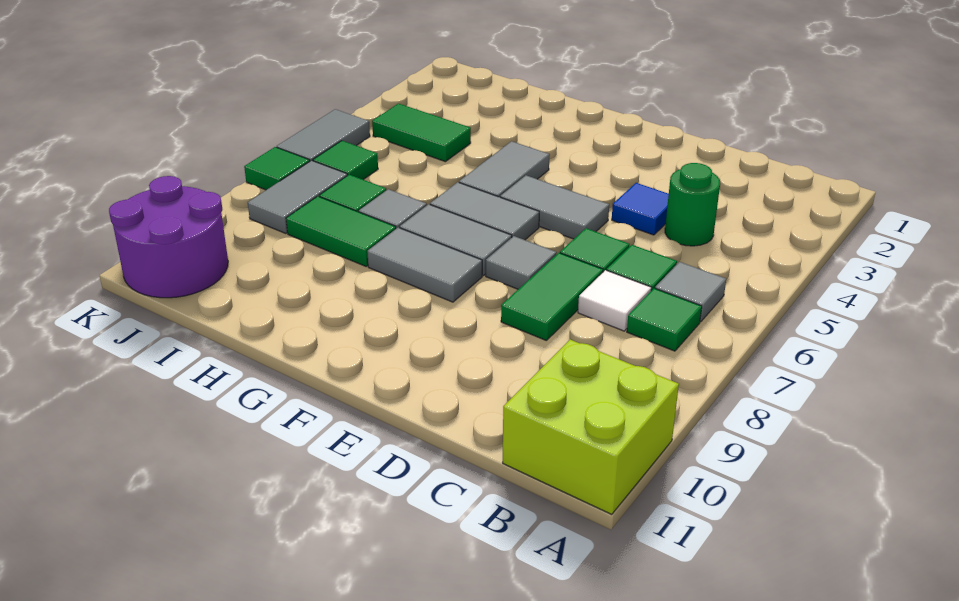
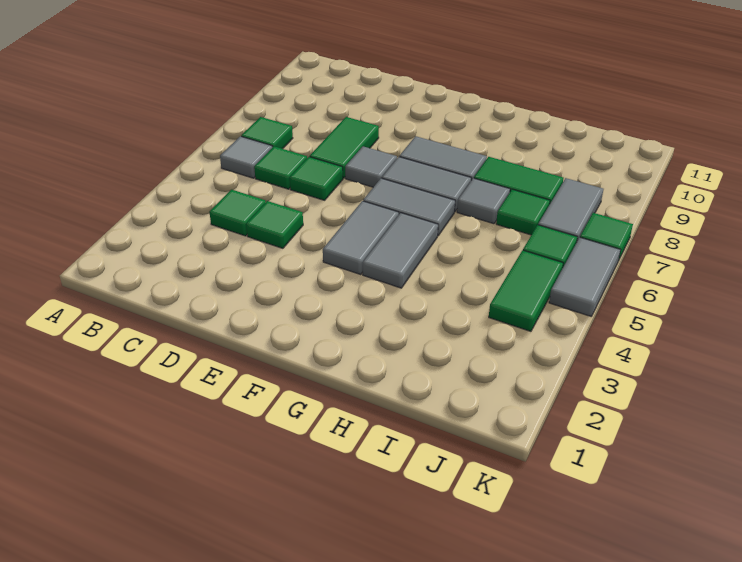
lime brick A10:B11 level 1 -> none
green round brick C4 level 1 -> green tile C4 level 1
white tile C7 level 1 -> none
blue tile D4 level 1 -> green tile D4 level 1
grey tile E5:F5 level 1 -> grey tile F4:F5 level 1
green tile I4:J4 level 1 -> green tile J4:J5 level 1
purple round brick J10:K11 level 1 -> none

